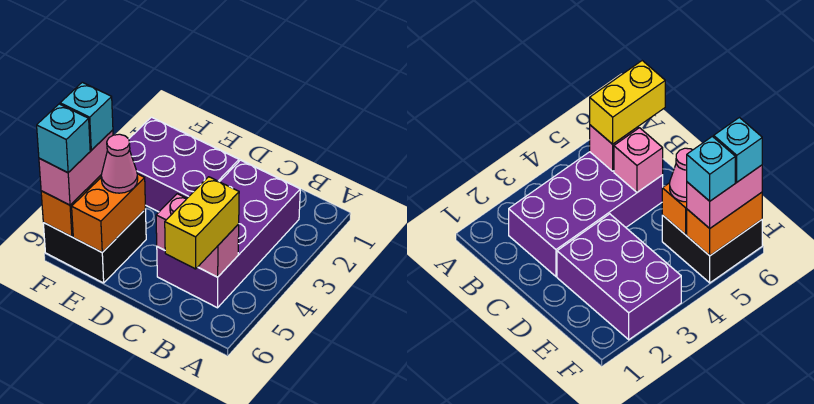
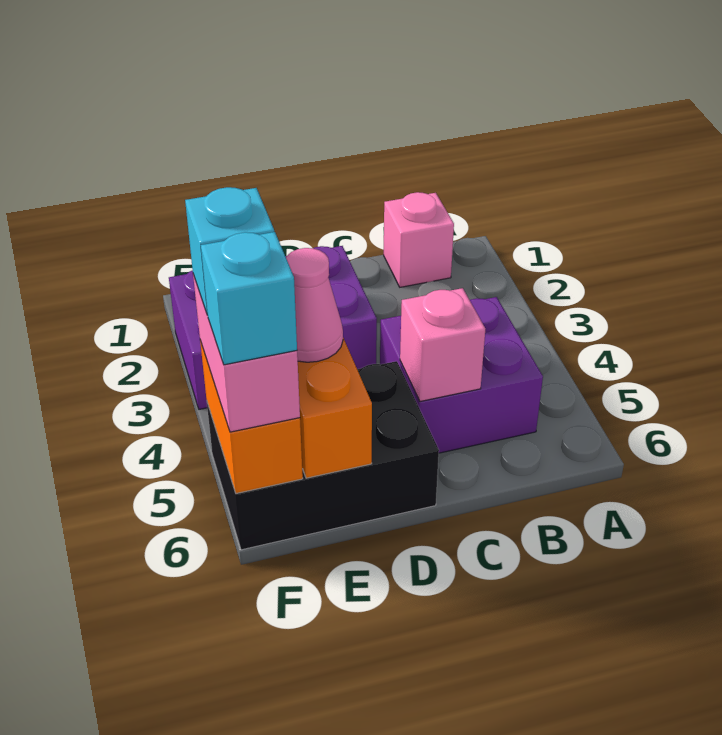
purple brick B2:C5 level 1 -> purple brick B4:C5 level 1
pink brick B5 level 2 -> pink brick B1 level 1
yellow brick B5:B6 level 3 -> none
black brick E5:F6 level 1 -> black brick D5:F6 level 1

